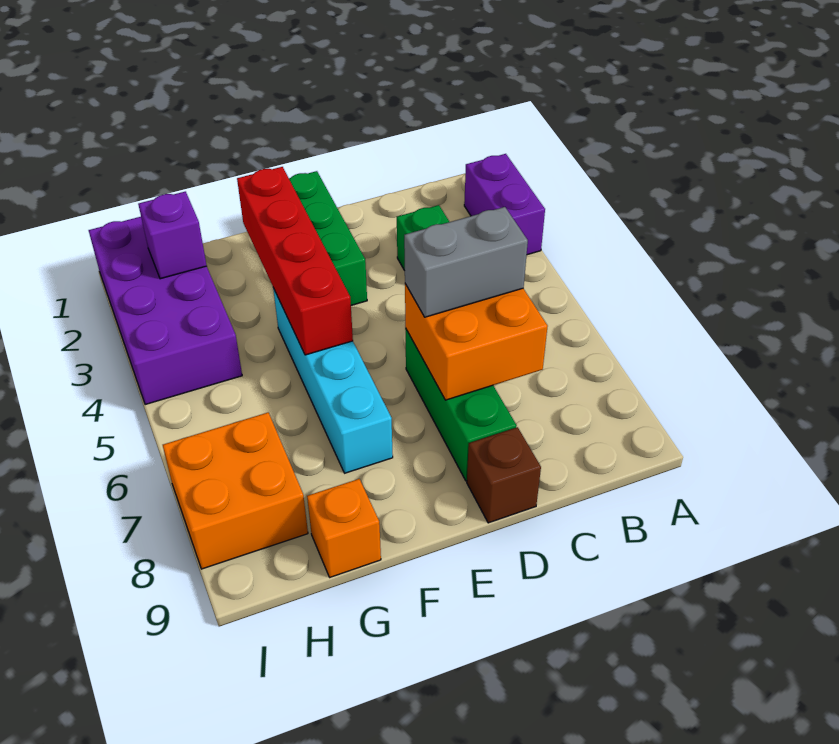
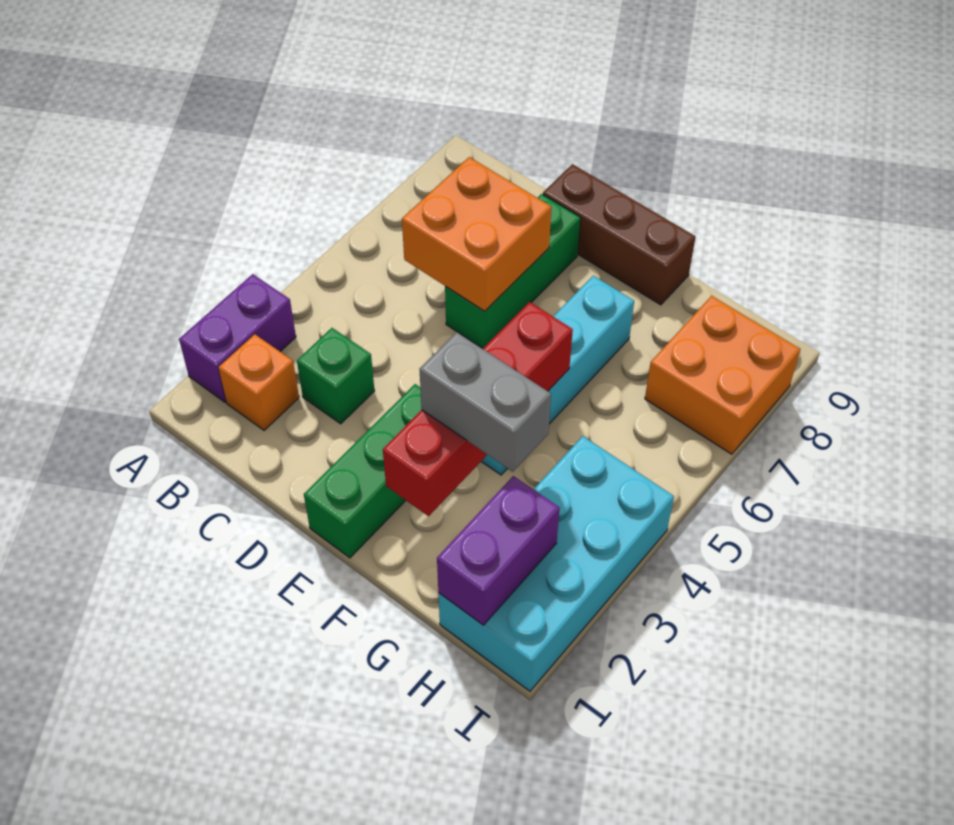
grey brick C6:D6 level 3 -> grey brick F3:G3 level 3
brown brick D9 level 1 -> brown brick D9:F9 level 1
orange brick G9 level 1 -> orange brick B2 level 1
purple brick H1:I4 level 1 -> cyan brick H1:I4 level 1
purple brick H2 level 2 -> purple brick H1:H2 level 2

